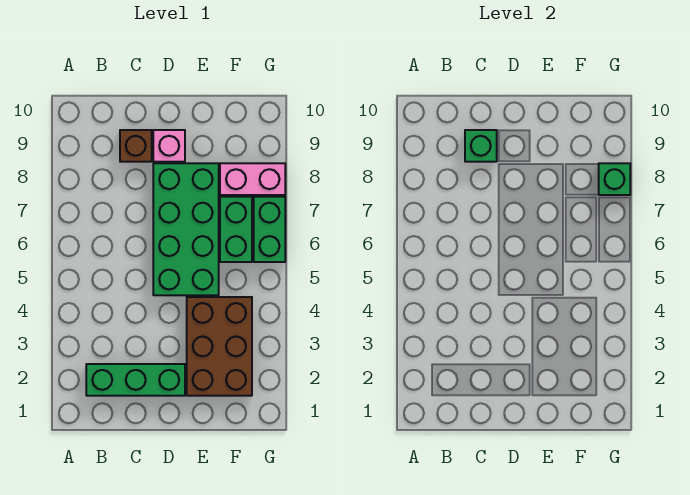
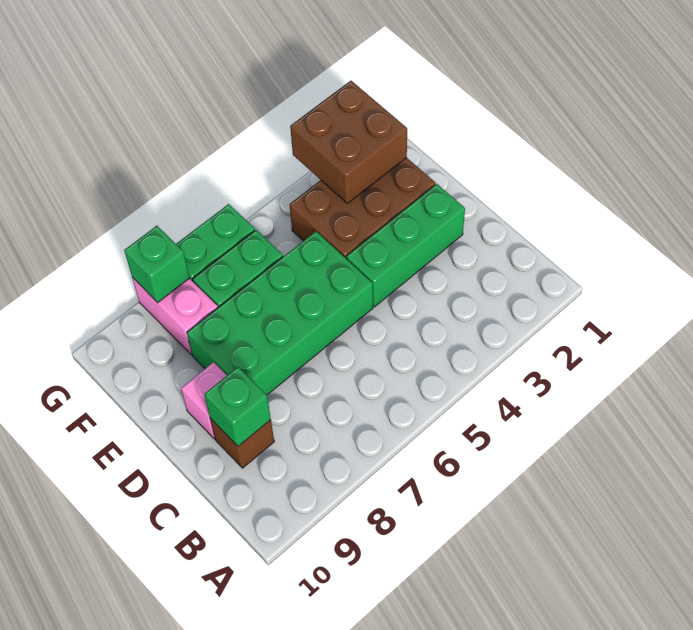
green brick B2:D2 level 1 -> green brick D2:D4 level 1
none -> brown brick F2:G3 level 2

